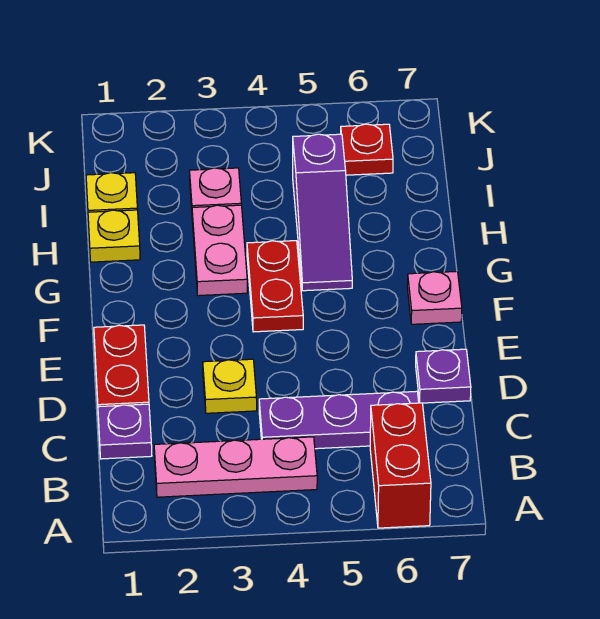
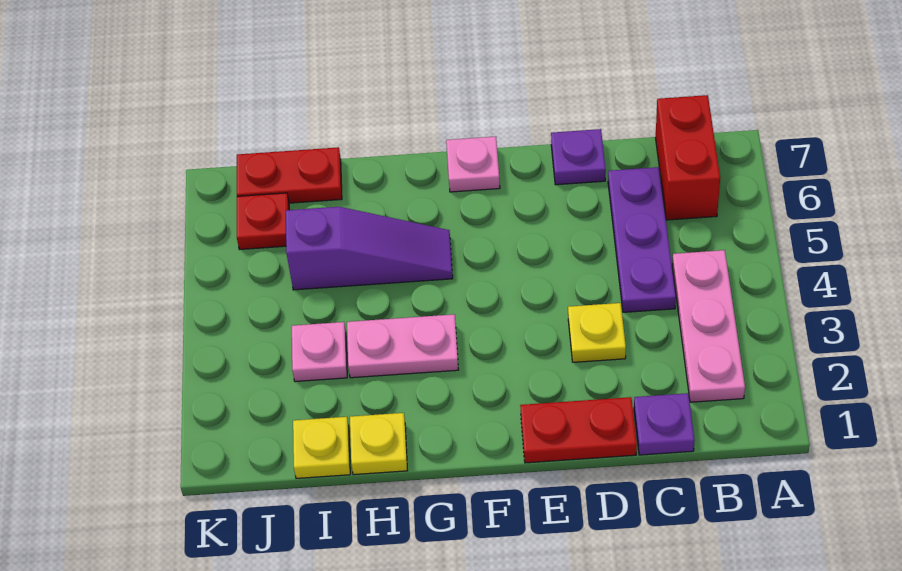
red brick A6:B6 level 1 -> red brick B6:B7 level 1
red plate F4:G4 level 1 -> red plate I7:J7 level 1

